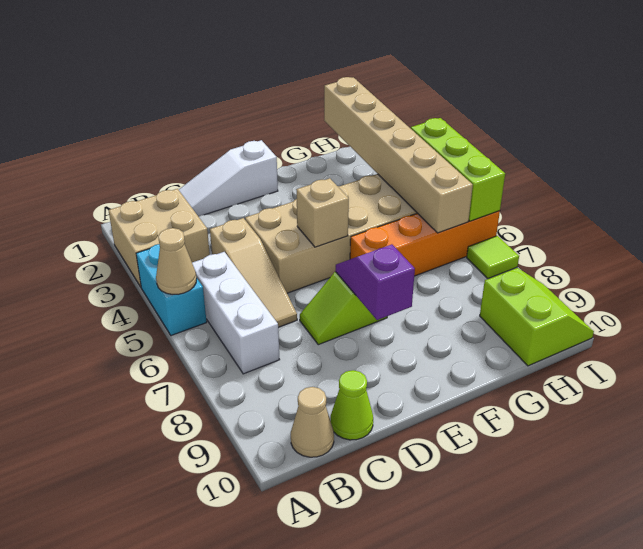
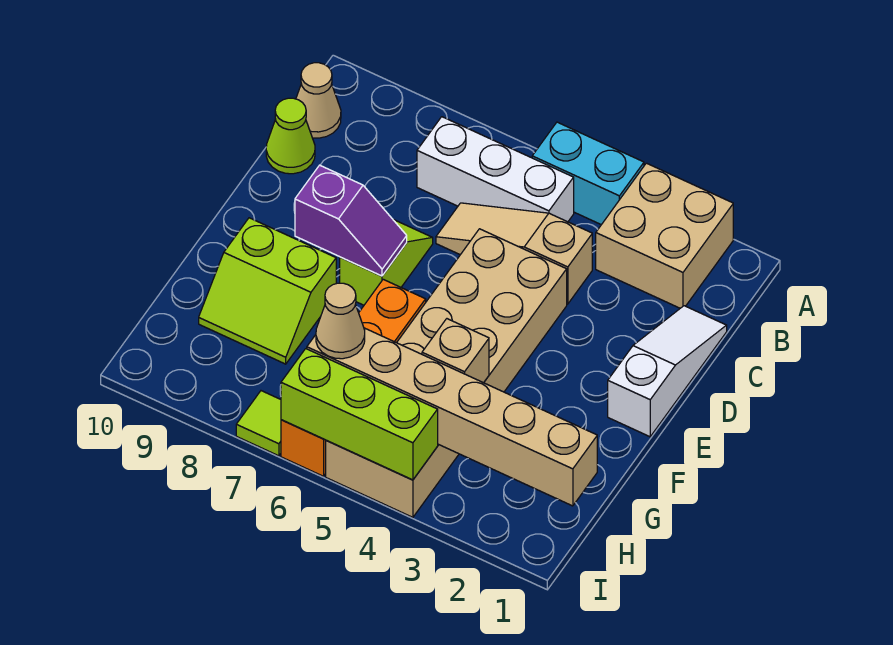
tan cone A5 level 2 -> tan cone H6 level 3
tan brick E5 level 2 -> tan brick G4 level 2
lime slope H9:I10 level 1 top H -> lime slope F8:G9 level 1 top F

